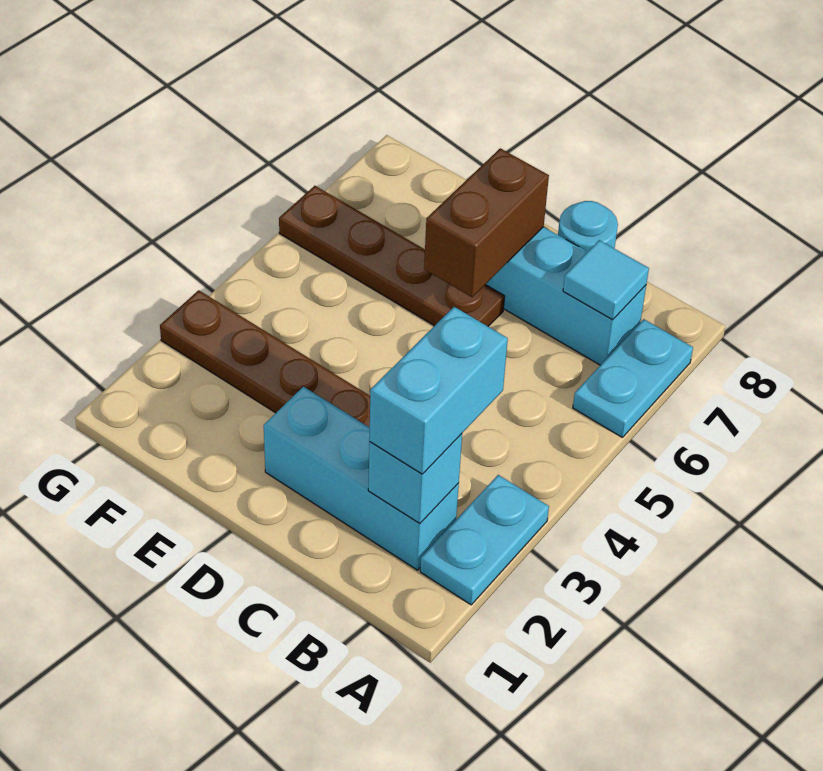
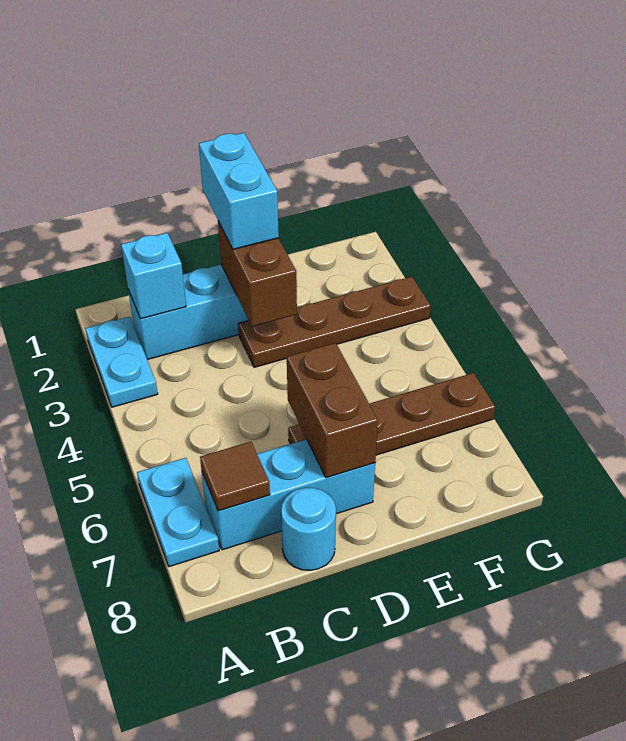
cyan brick B2:B3 level 3 -> cyan brick D1:D2 level 3
cyan tile B7 level 2 -> brown tile B7 level 2
none -> brown brick D2:D3 level 2

